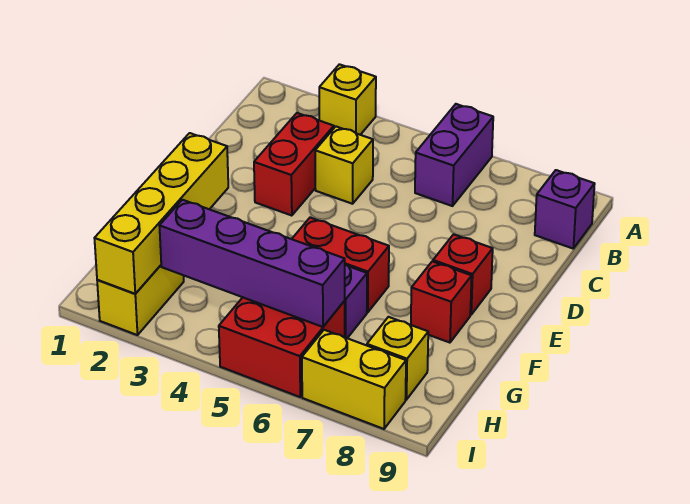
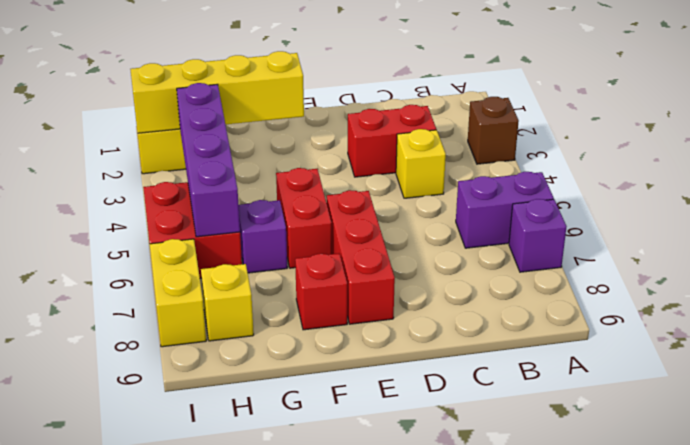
yellow brick A3 level 1 -> brown brick A3 level 1
purple brick B9 level 1 -> purple brick A7 level 1
red brick E8 level 1 -> red brick E6:E8 level 1

